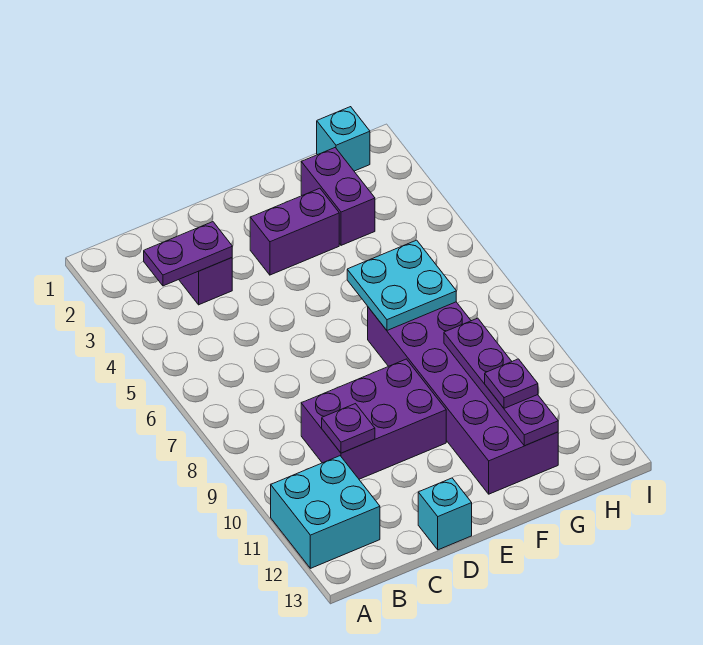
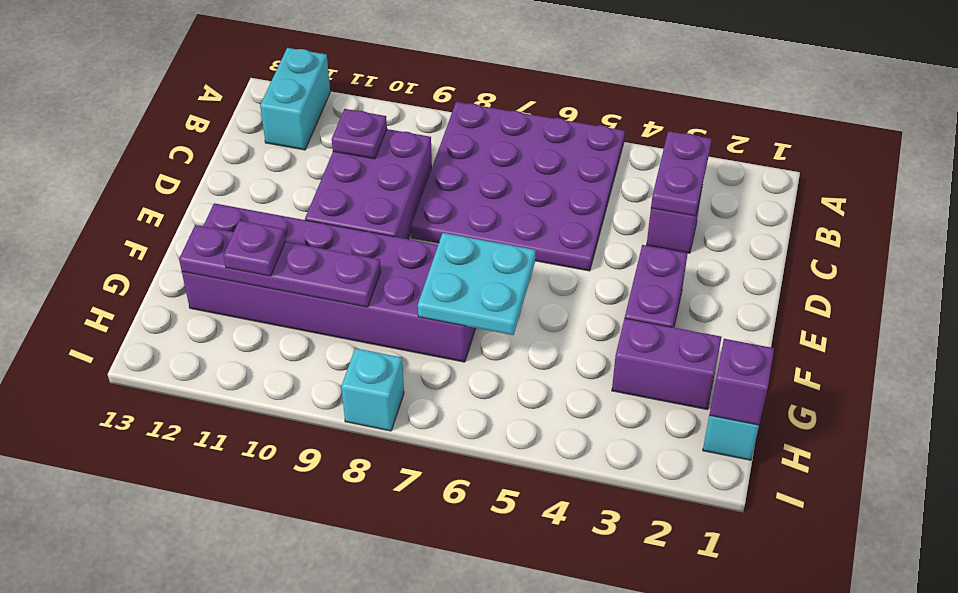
none -> purple plate A5:D8 level 1
cyan brick A11:B12 level 1 -> cyan brick A12:B12 level 1
cyan brick D13 level 1 -> cyan brick I8 level 1
none -> purple brick H1 level 2

